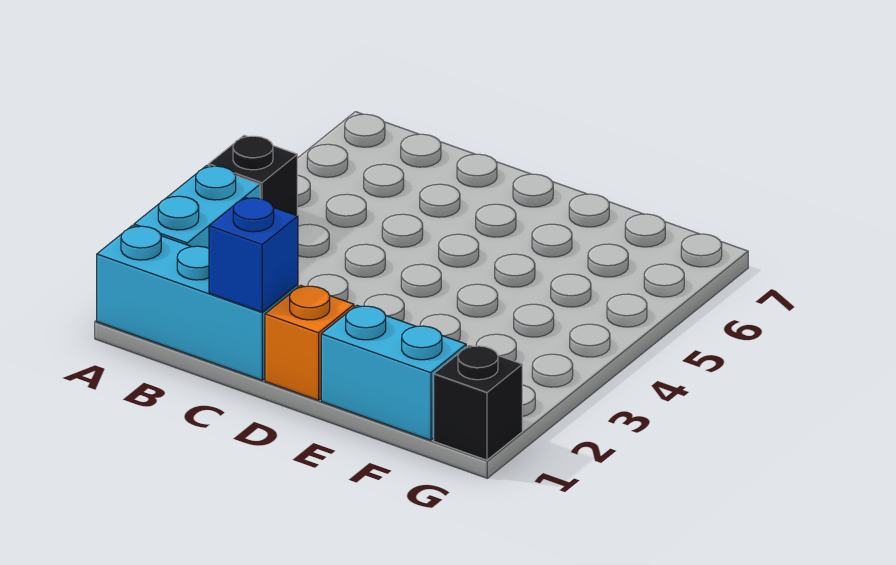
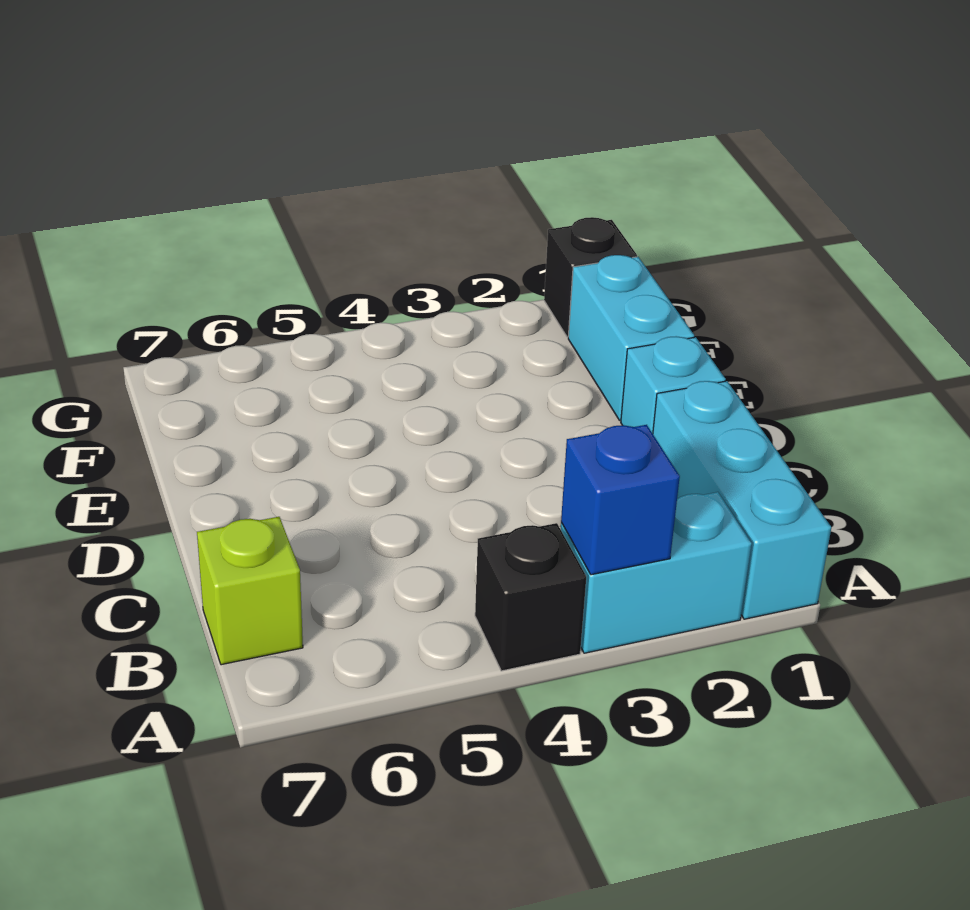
none -> lime brick B7 level 1
blue brick C1 level 2 -> blue brick A3 level 2
orange brick D1 level 1 -> cyan brick D1 level 1

